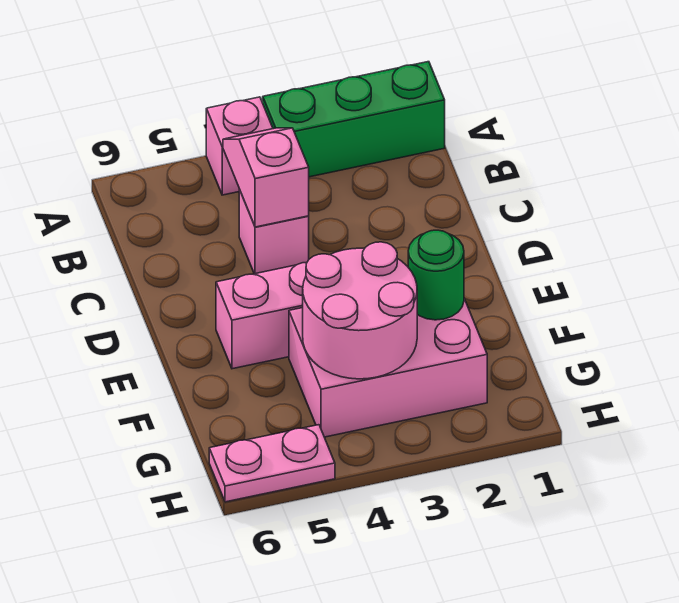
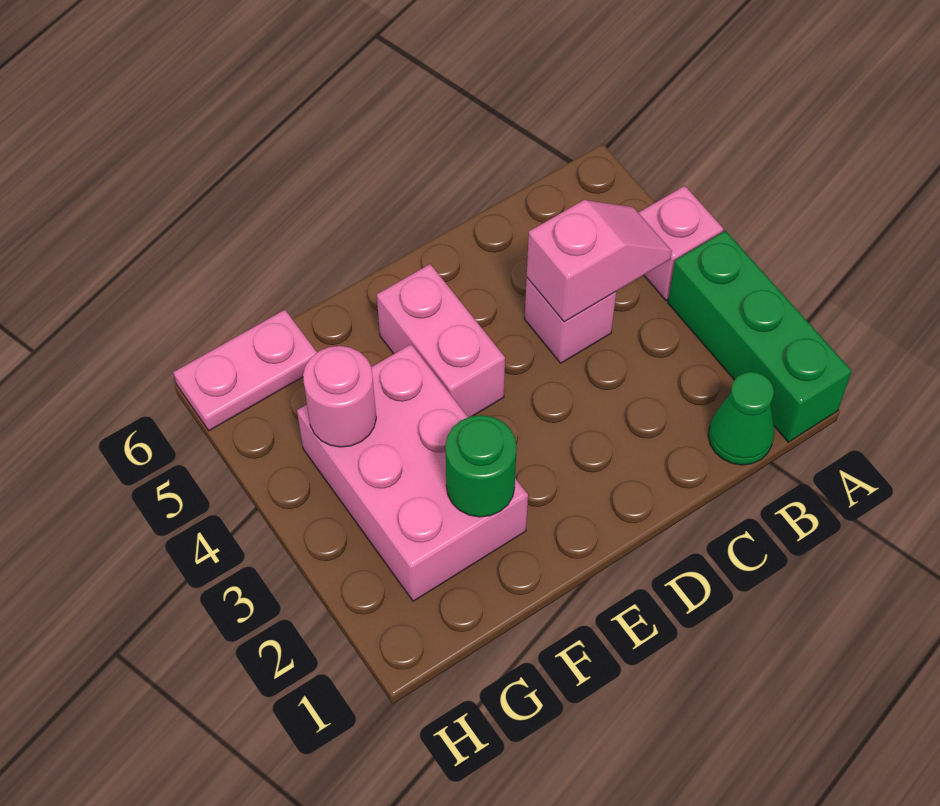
none -> green cone B1 level 1
pink round brick F3:G4 level 2 -> pink round brick G4 level 2
pink plate H5:H6 level 1 -> pink plate G6:H6 level 1

